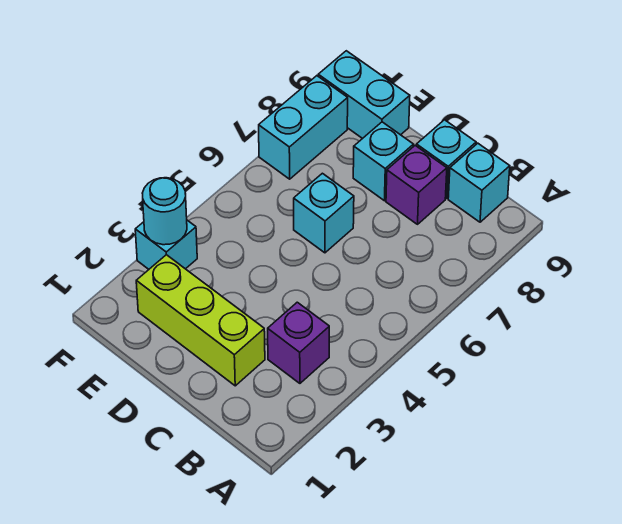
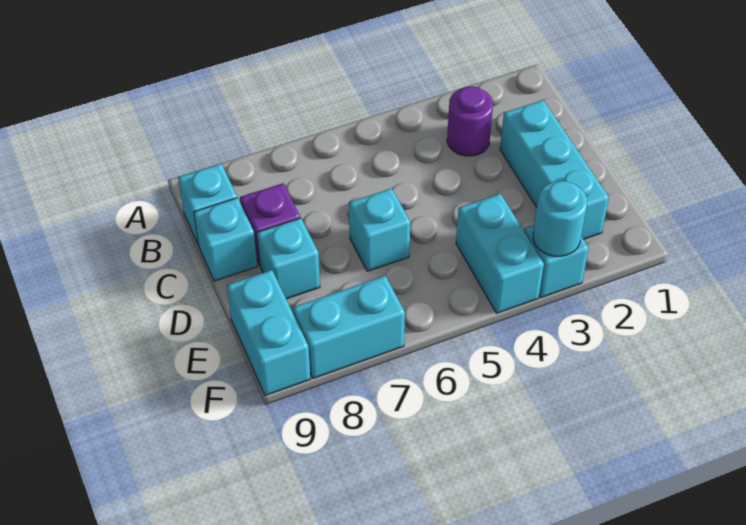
purple brick B3 level 1 -> purple round brick B3 level 1
lime brick C2:E2 level 1 -> cyan brick C2:E2 level 1
none -> cyan brick E4:F4 level 1

